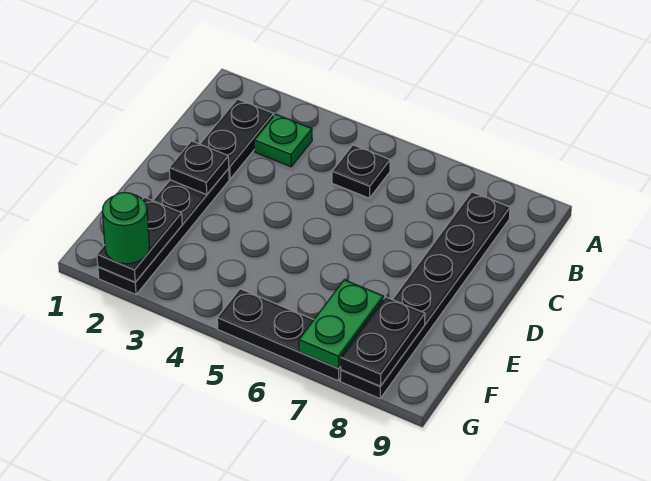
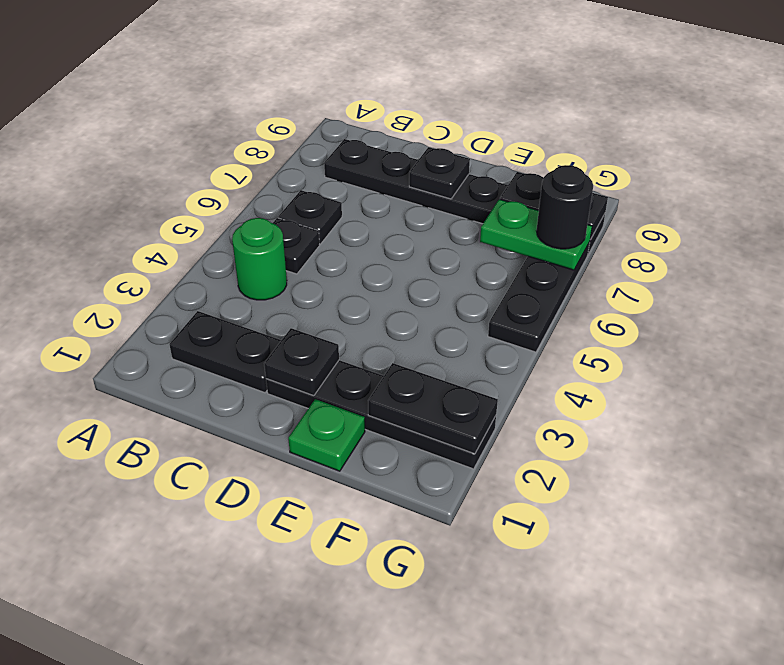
green plate B3 level 1 -> green plate E1 level 1
none -> black plate B6 level 1
none -> black plate D8 level 2
green round brick G2 level 3 -> green round brick B4 level 1
none -> black round brick G7 level 3

